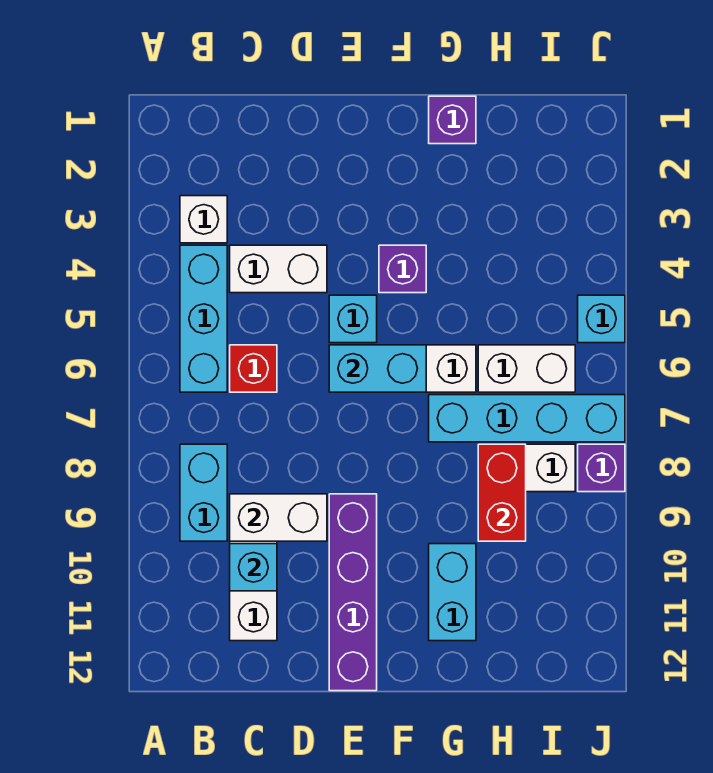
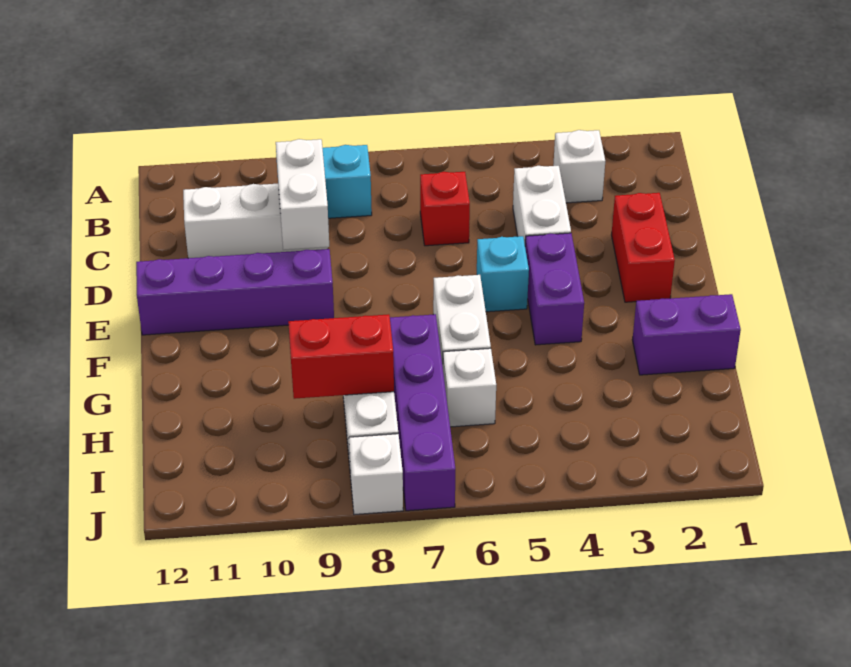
cyan brick B4:B6 level 1 -> none
cyan brick C10 level 2 -> none
none -> red brick D2:E2 level 1
cyan brick E6:F6 level 2 -> none
purple brick F4 level 1 -> purple brick E4:F4 level 1
purple brick G1 level 1 -> purple brick G1:G2 level 1
cyan brick G7:J7 level 1 -> purple brick G7:J7 level 1
cyan brick G10:G11 level 1 -> none
white brick H6:I6 level 1 -> white brick H6 level 1
cyan brick J5 level 1 -> none
purple brick J8 level 1 -> white brick J8 level 1

